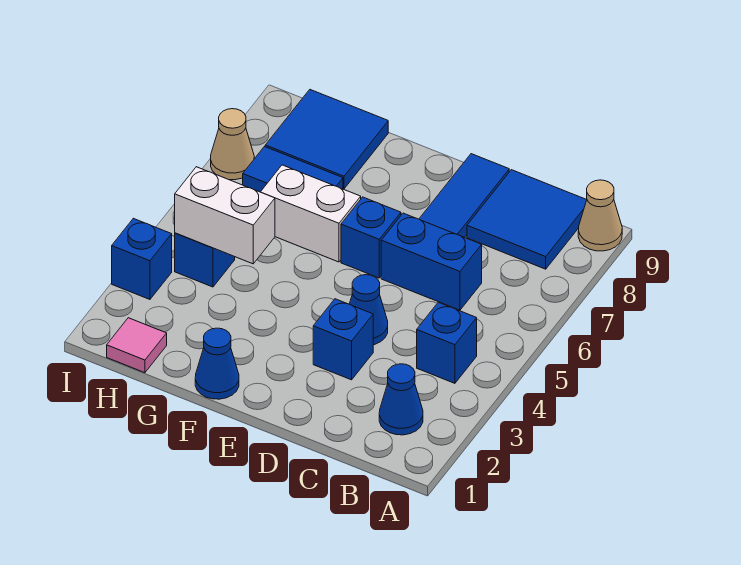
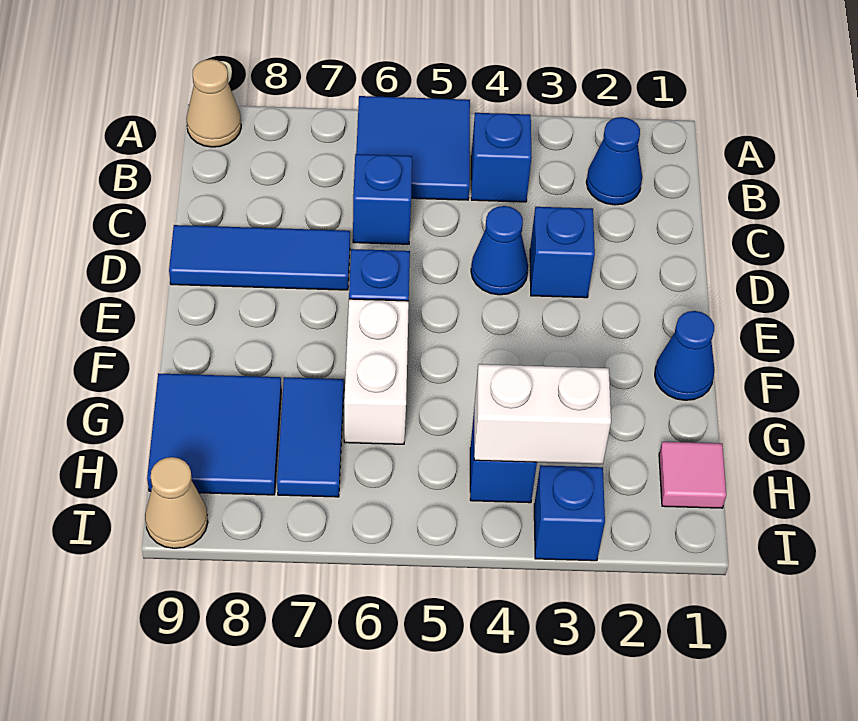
blue tile B8:C9 level 1 -> blue tile A5:B6 level 1
blue brick C6:D6 level 1 -> blue brick C6 level 1
white brick G4:H4 level 2 -> white brick H3:H4 level 2
tan cone I7 level 1 -> tan cone I9 level 1

